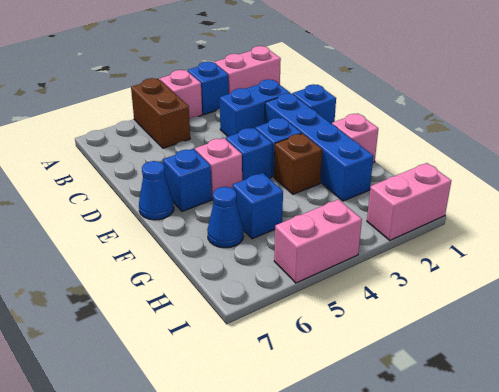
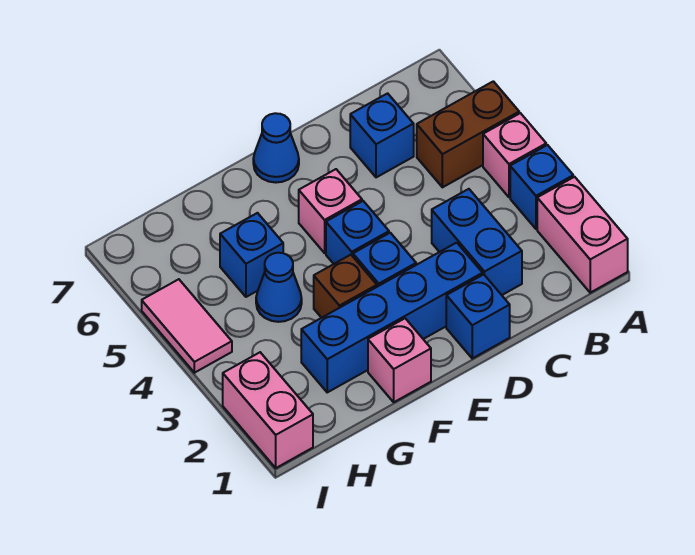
blue brick E6 level 1 -> blue brick C6 level 1
blue cone G6 level 1 -> blue cone G4 level 1
pink brick I4:I5 level 1 -> pink tile I4:I5 level 1

